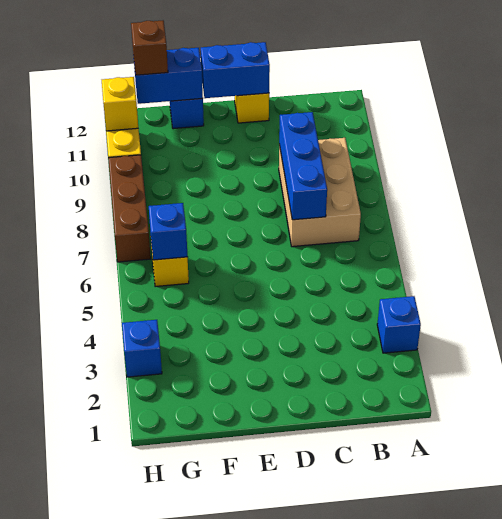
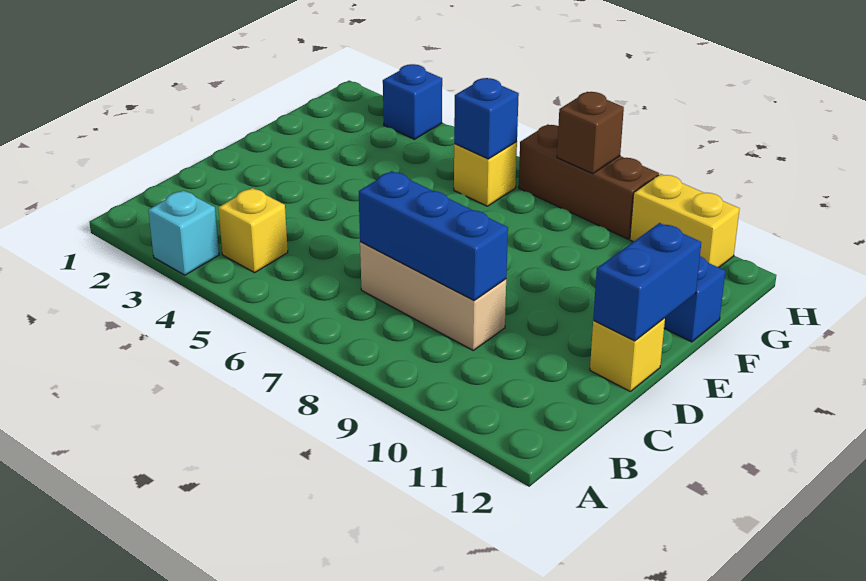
blue brick A3 level 1 -> cyan brick A3 level 1
tan brick B7:C9 level 1 -> tan brick C7:C9 level 1
blue brick F12:G12 level 2 -> none
brown brick G12 level 3 -> brown brick H8 level 2
yellow brick H11 level 2 -> yellow brick B4 level 1

